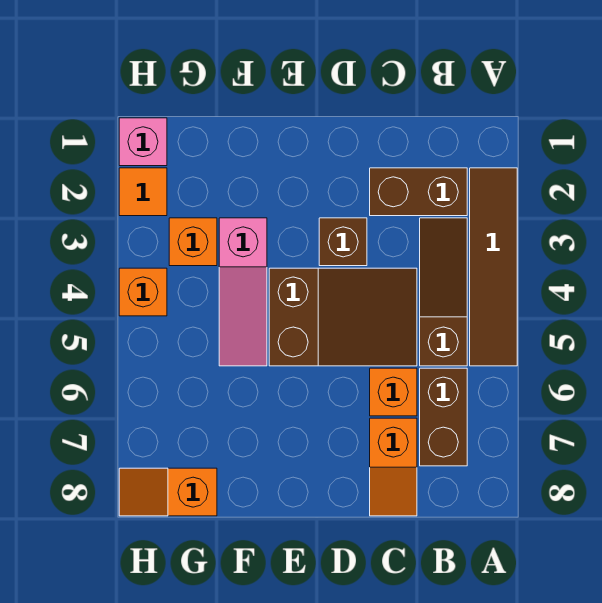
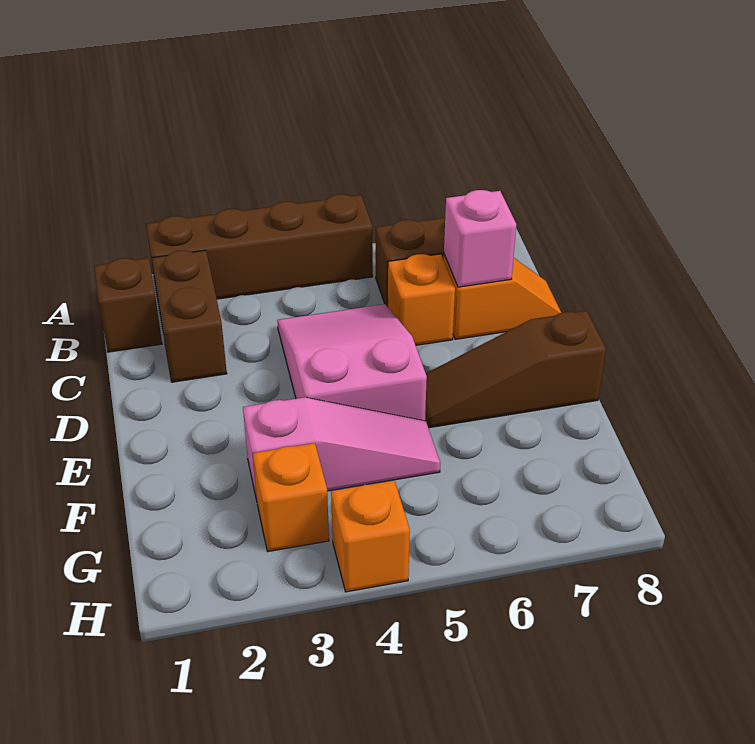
brown tile A2:A5 level 1 -> brown brick A2:A5 level 1
brown slope B3:B5 level 1 top 5 -> brown slope E6:E8 level 1 top 8
brown slope C4:E5 level 1 top E -> pink slope C4:E5 level 1 top E
brown brick D3 level 1 -> brown brick B1 level 1
orange slope G8:H8 level 1 top G -> none
pink brick H1 level 1 -> pink brick C7 level 2
orange tile H2 level 1 -> none

